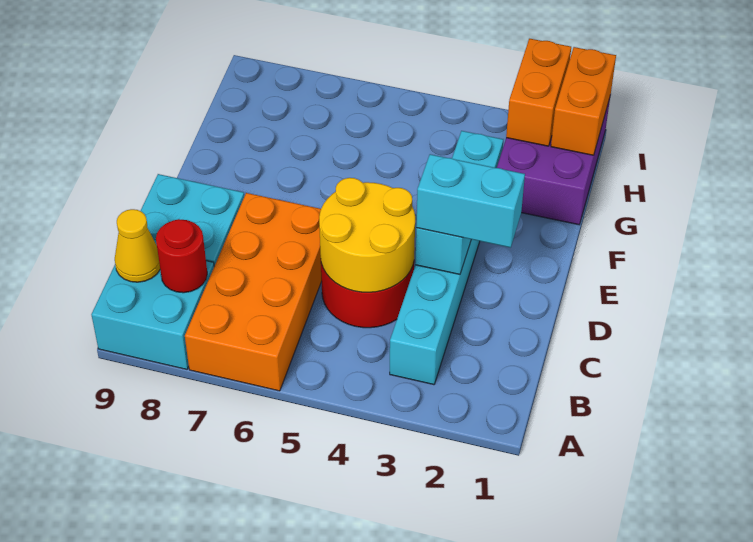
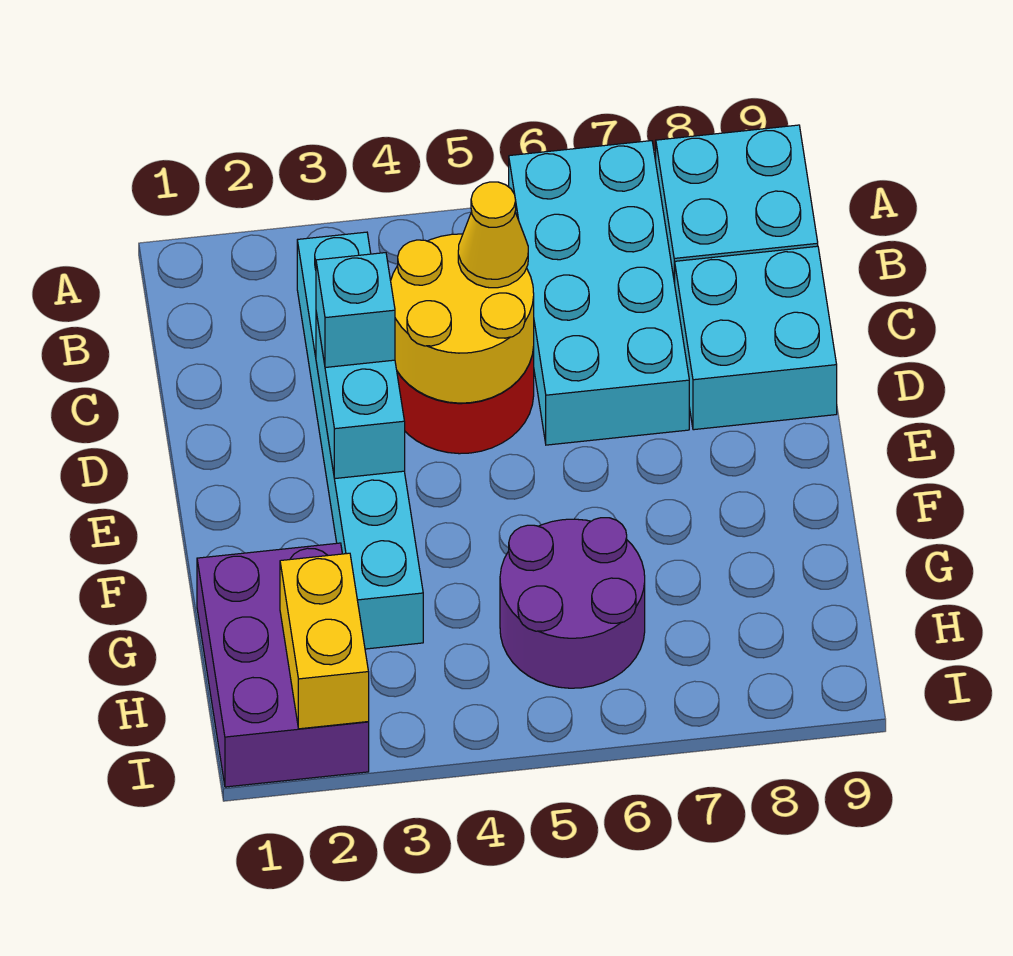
orange brick A6:D7 level 1 -> cyan brick A6:D7 level 1
red round brick B8 level 2 -> none
yellow cone B9 level 2 -> yellow cone C5 level 3
cyan brick D2:D3 level 3 -> cyan brick D3 level 3
none -> purple round brick G5:H6 level 1
orange brick H1:I1 level 2 -> none
orange brick H2:I2 level 2 -> yellow brick H2:I2 level 2

